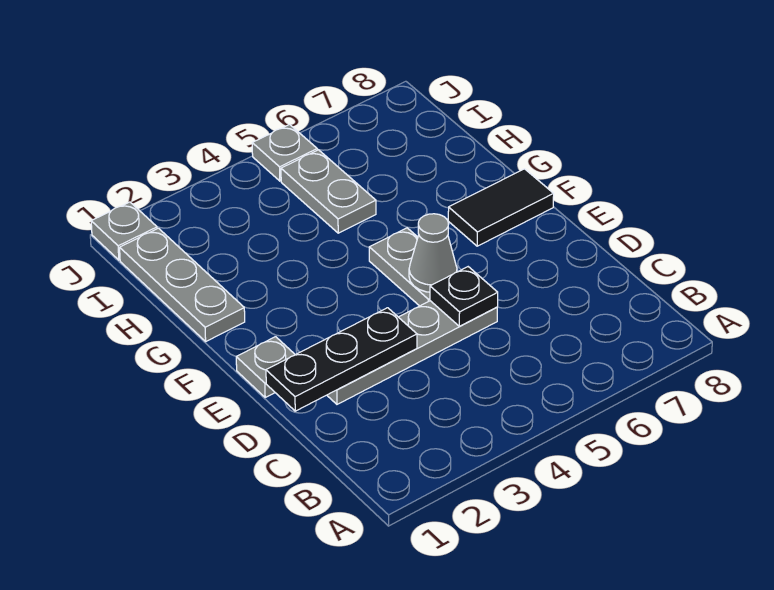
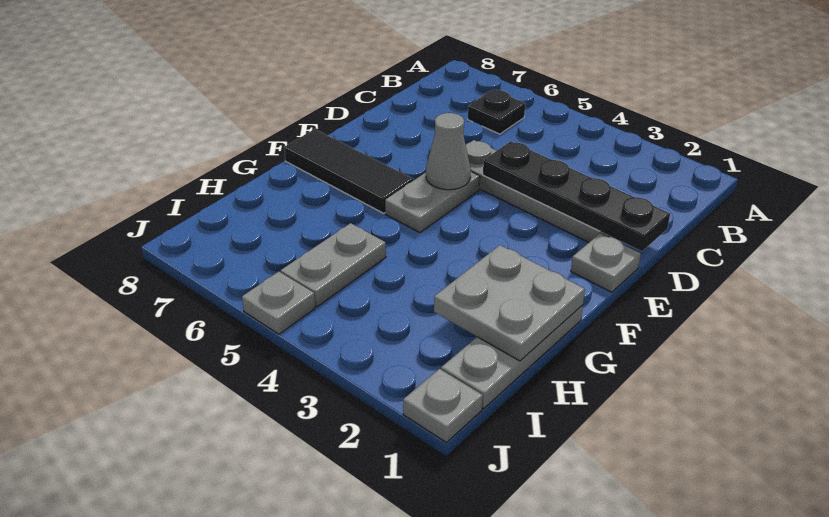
black plate D1:D3 level 2 -> black plate D1:D4 level 2
black plate D5 level 2 -> black plate B6 level 1
black tile F7:F8 level 1 -> black tile F6:F8 level 1
none -> grey plate G1:H2 level 2

